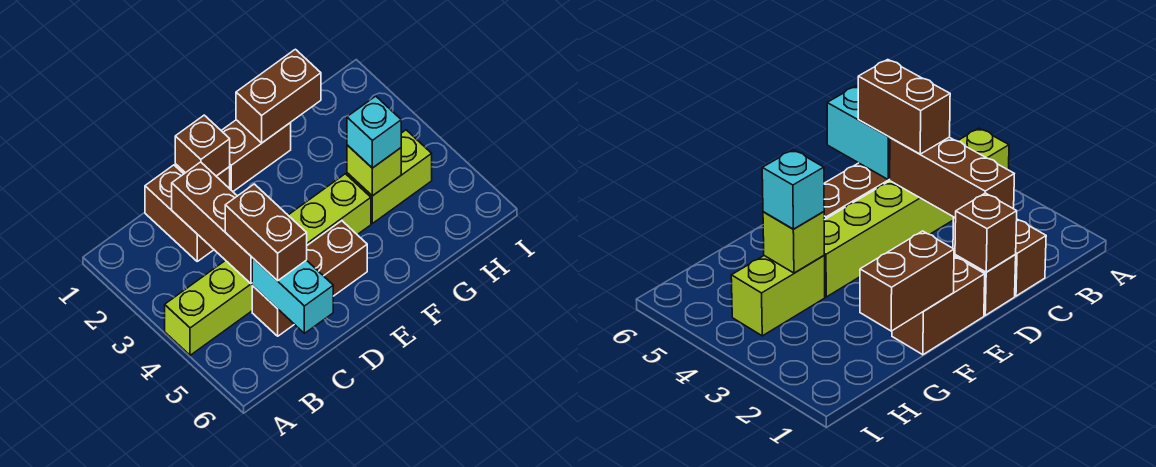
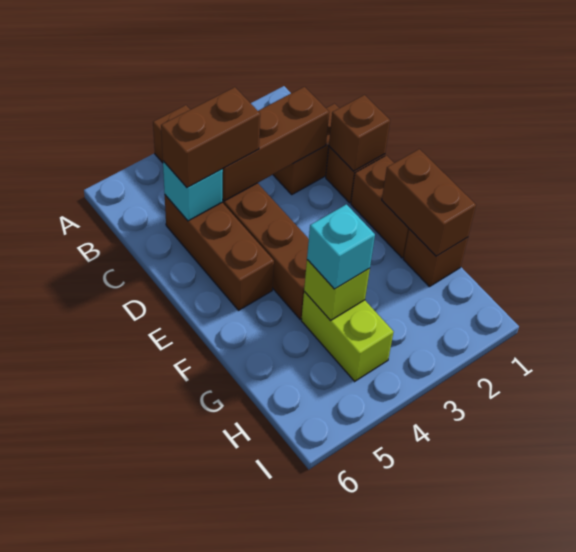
lime brick A4:F4 level 1 -> brown brick A4:F4 level 1
cyan brick C5:C6 level 2 -> cyan brick C5 level 2
none -> brown brick G1 level 1

